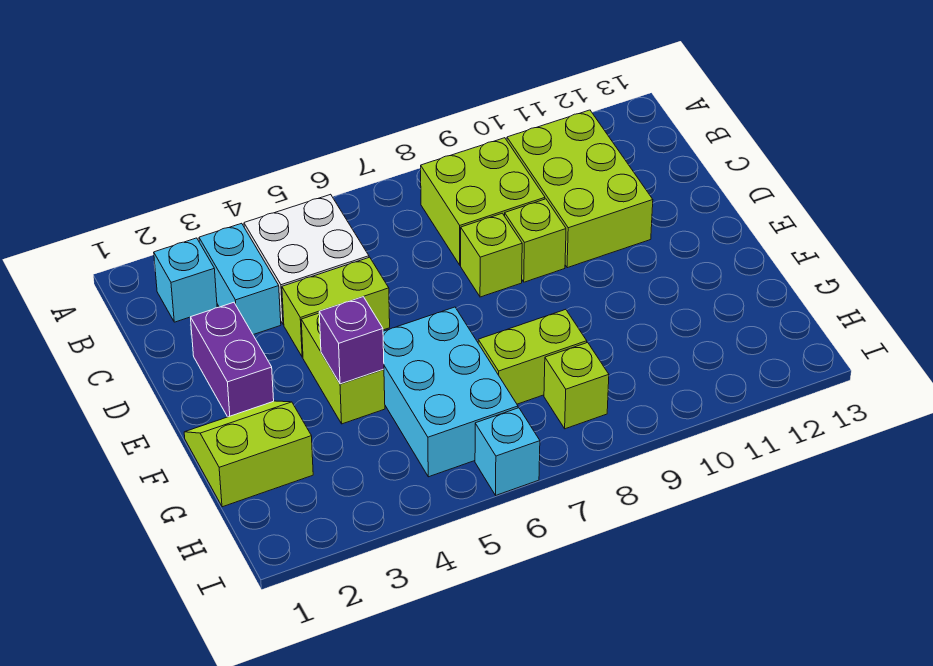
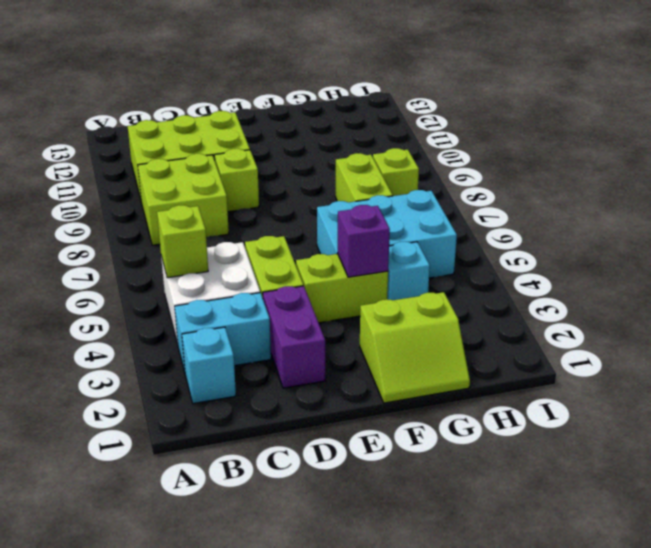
purple brick D2:E2 level 1 -> purple brick D2:D3 level 1
lime brick D8 level 1 -> lime brick B5 level 2
lime slope F1:G2 level 1 top G -> lime slope F1:G2 level 1 top 2
cyan brick I6 level 1 -> cyan brick G4 level 1

